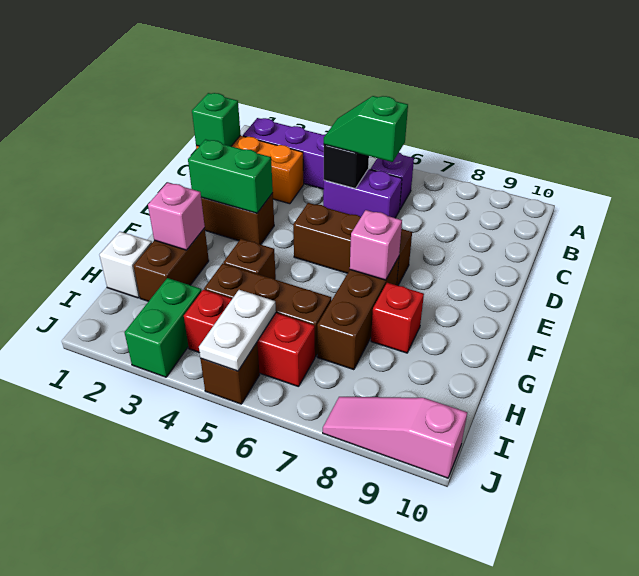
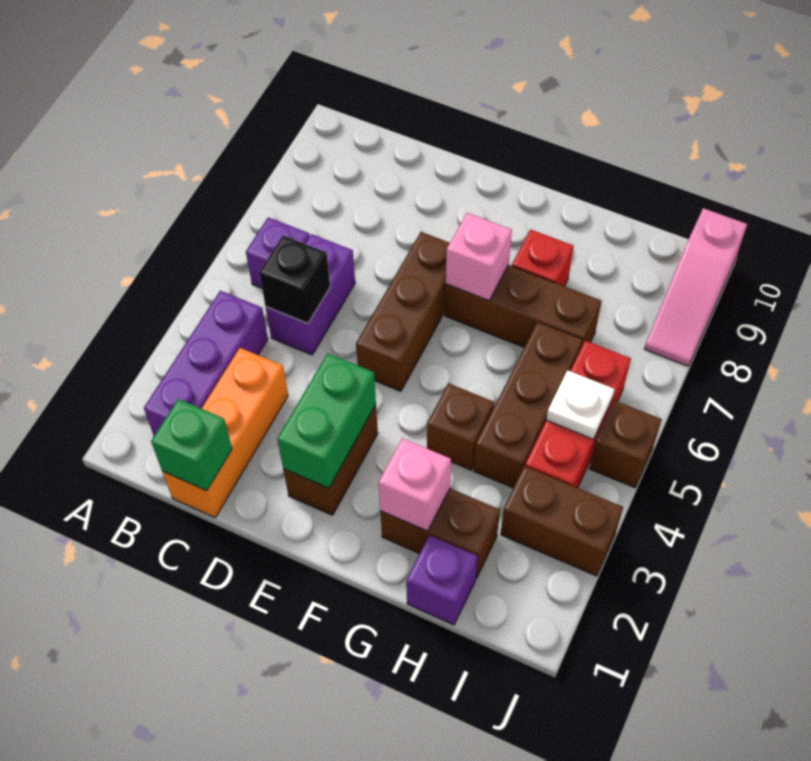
green slope C5:C6 level 3 top 6 -> none
white brick H1 level 1 -> purple brick H1 level 1
green brick I3:J3 level 1 -> brown brick I3:J3 level 1
white plate I5:J5 level 2 -> white plate I5 level 2

